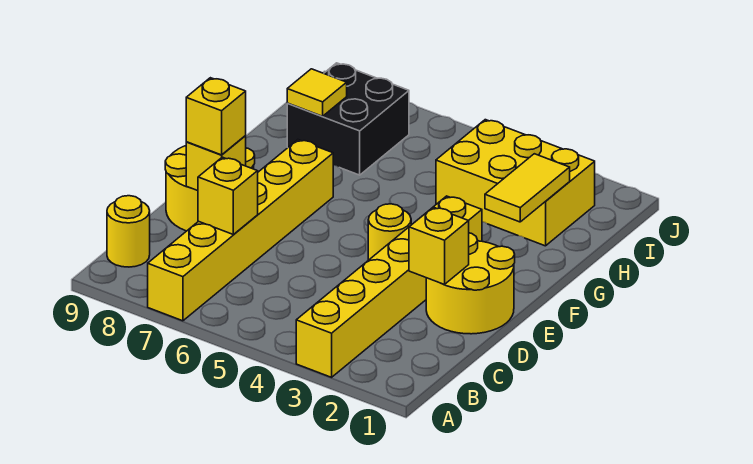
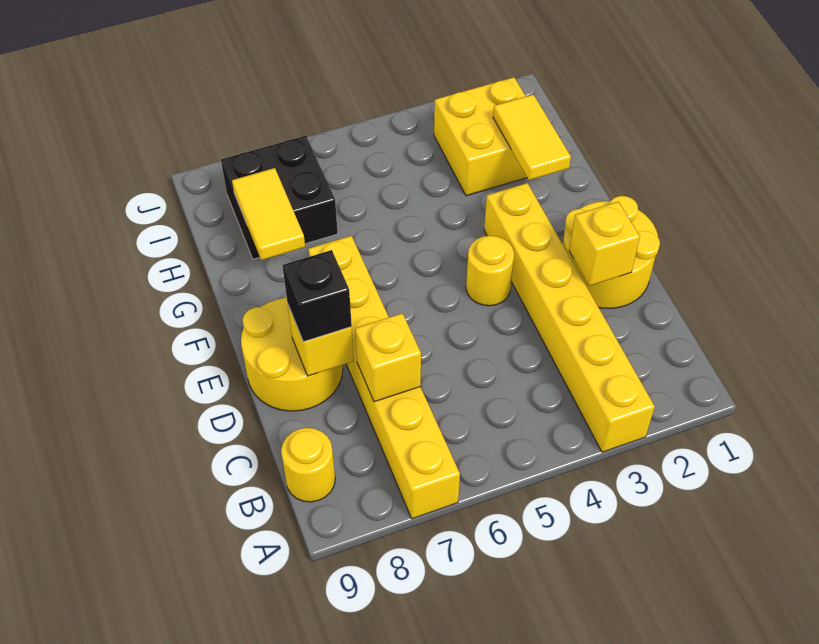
yellow brick D8 level 3 -> black brick D8 level 3
yellow brick H2:I4 level 1 -> yellow brick H2:I3 level 1
yellow tile H8 level 2 -> yellow tile G8:H8 level 2

